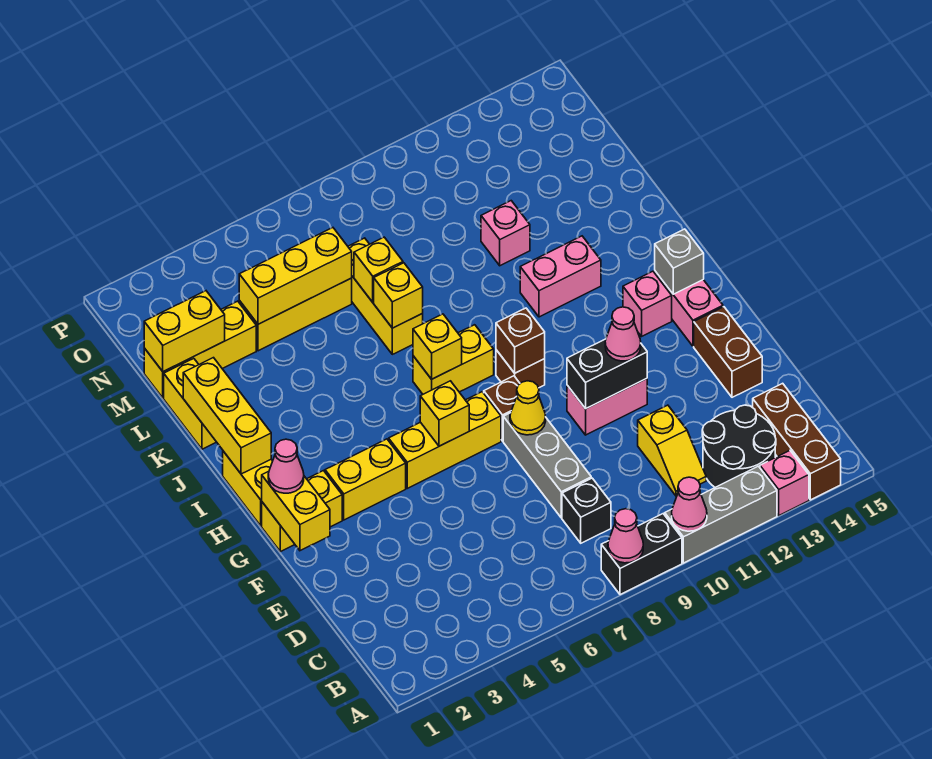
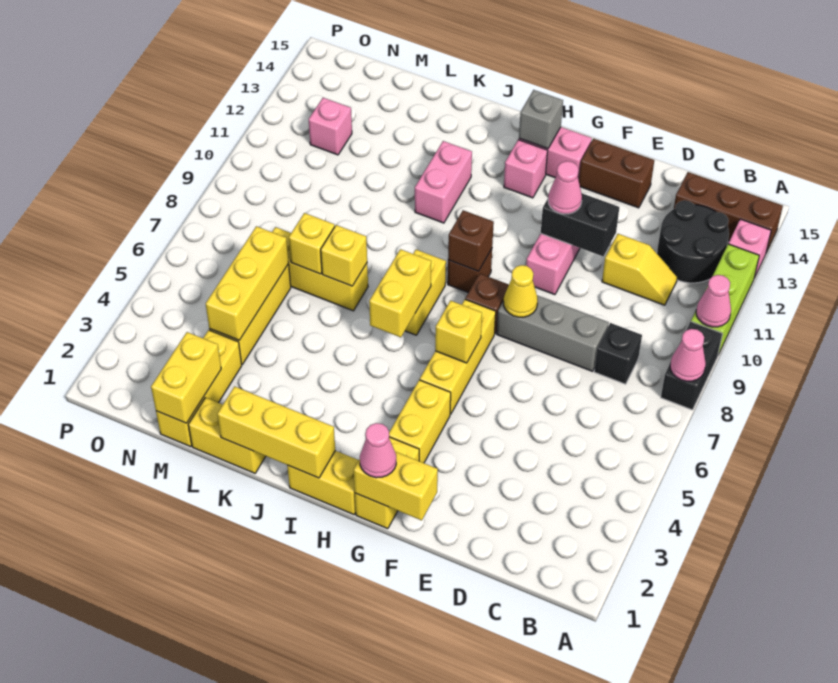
grey brick A10:A12 level 1 -> lime brick A10:A12 level 1
black brick F10:F11 level 2 -> black brick E11:F11 level 2
yellow brick I7 level 2 -> yellow brick I6:I7 level 2
pink brick L11 level 1 -> pink brick N12 level 1

